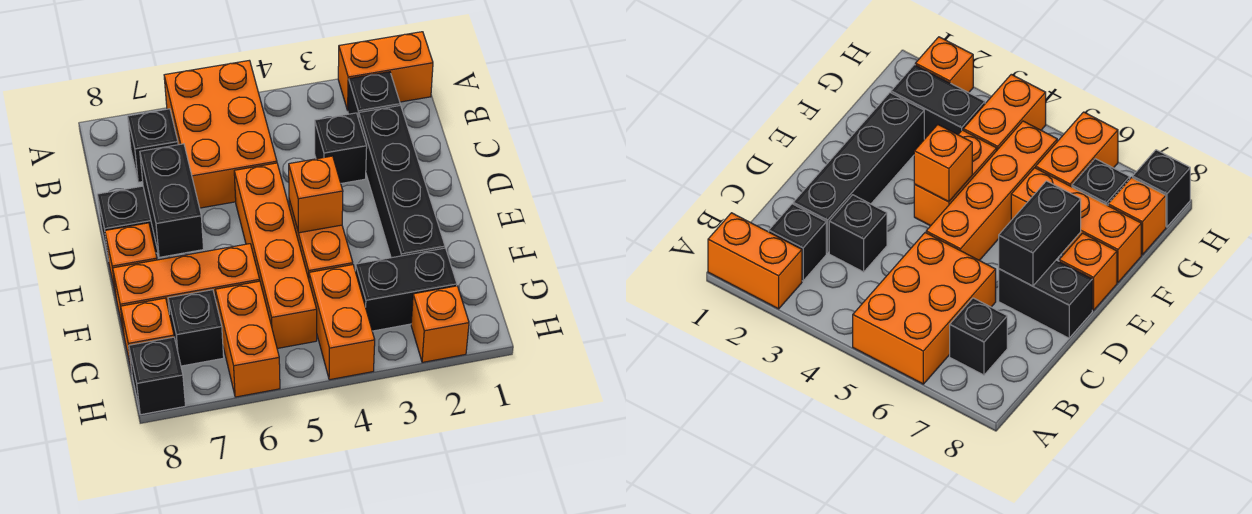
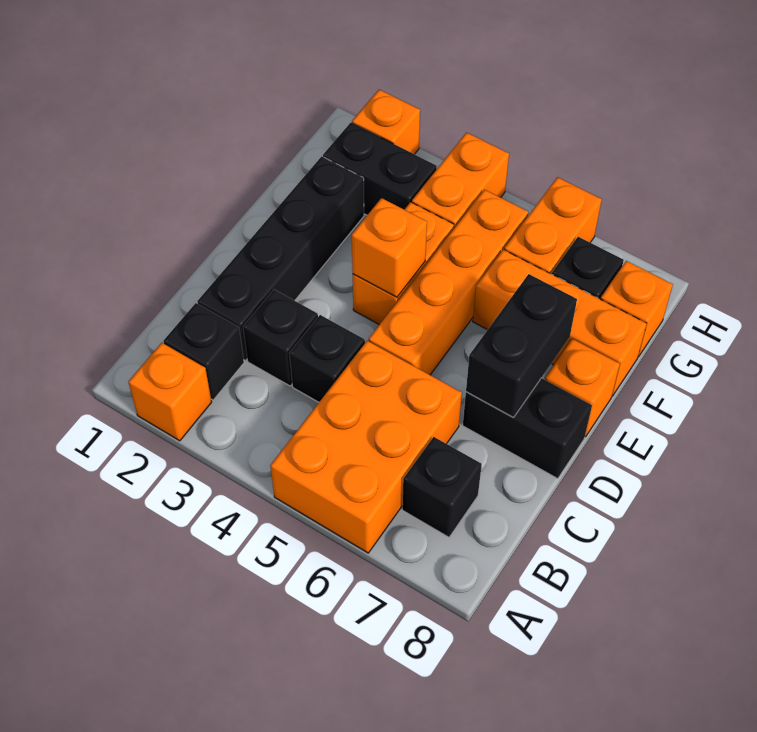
orange brick A1:A2 level 1 -> orange brick A2 level 1
black brick H8 level 1 -> black brick C4 level 1

